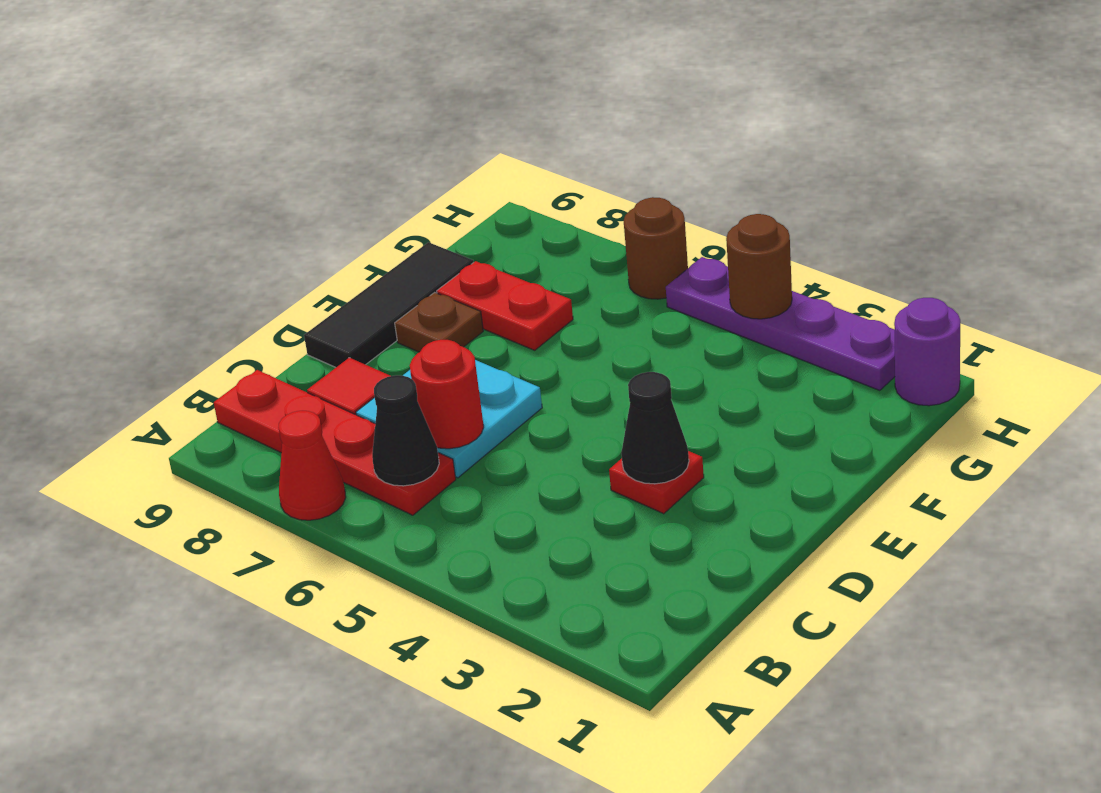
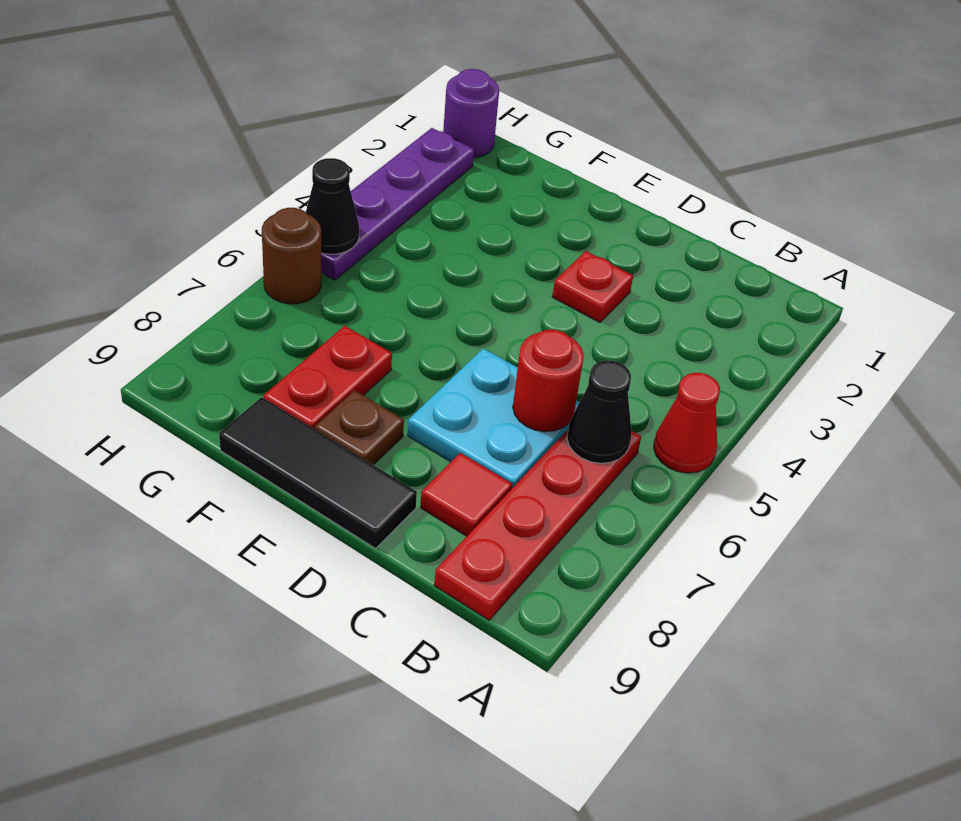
red cone A7 level 1 -> red cone A5 level 1
black cone D3 level 2 -> black cone H5 level 2
brown round brick H4 level 2 -> none

